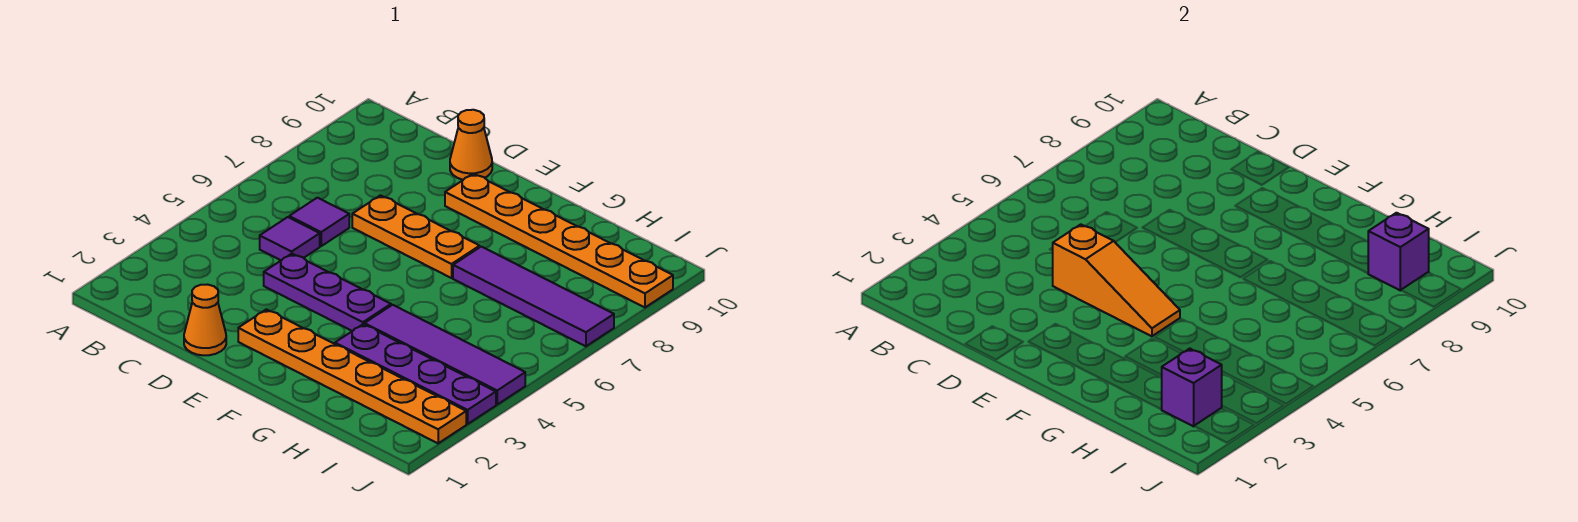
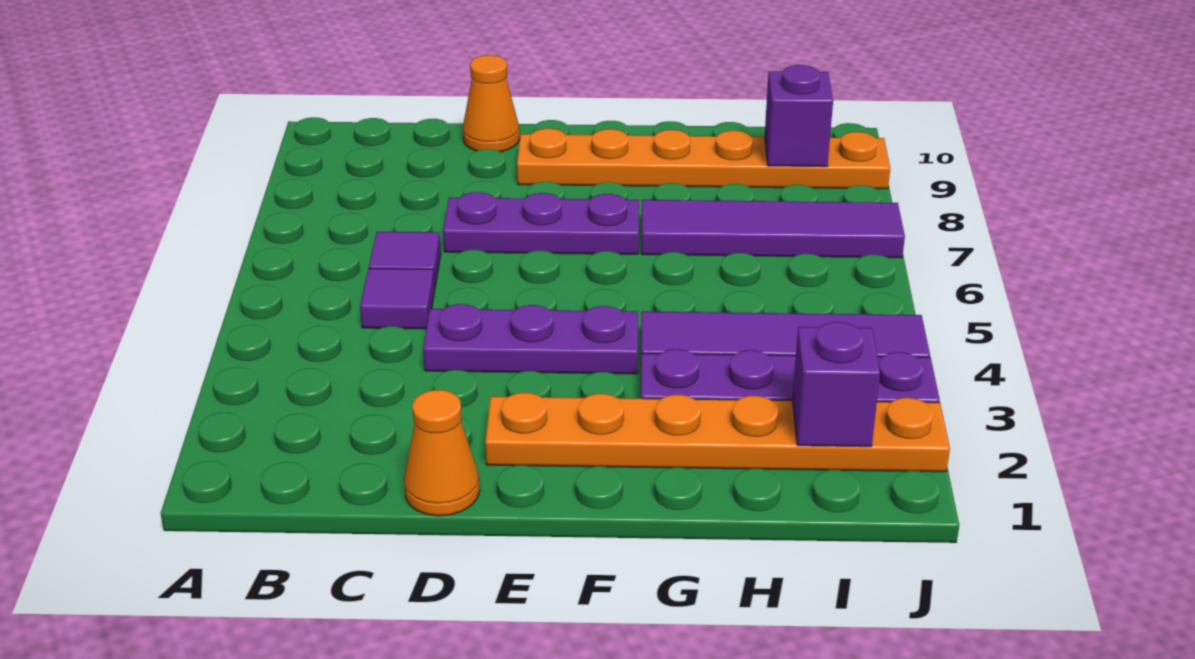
orange slope D4:F4 level 2 top D -> none
orange plate D7:F7 level 1 -> purple plate D7:F7 level 1

